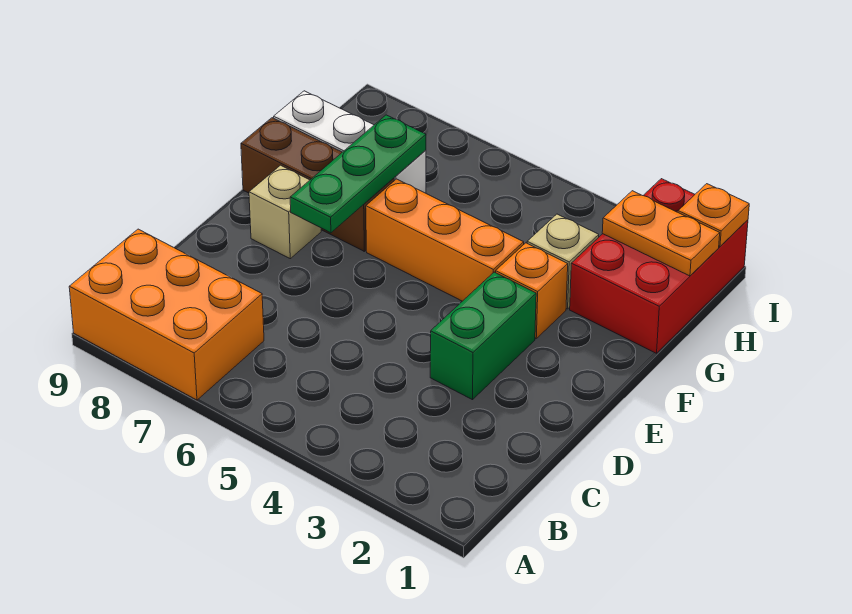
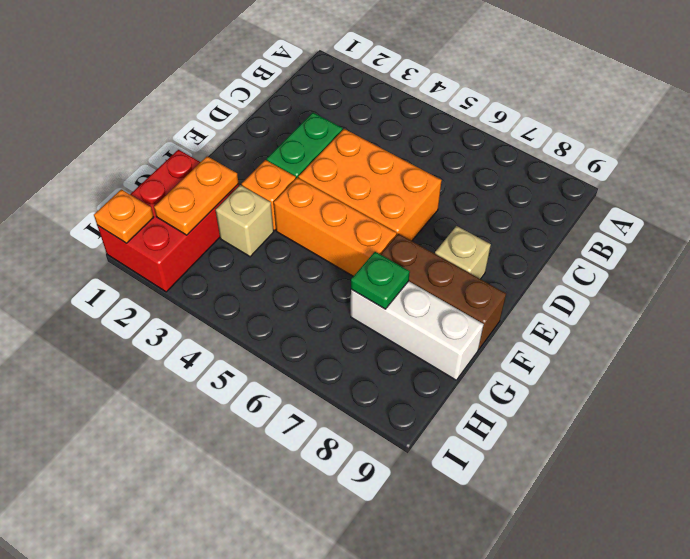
orange brick A7:B9 level 1 -> orange brick D4:E6 level 1
green plate E7:G7 level 2 -> green plate G7 level 2
orange plate H1:H2 level 2 -> orange plate G2:H2 level 2

